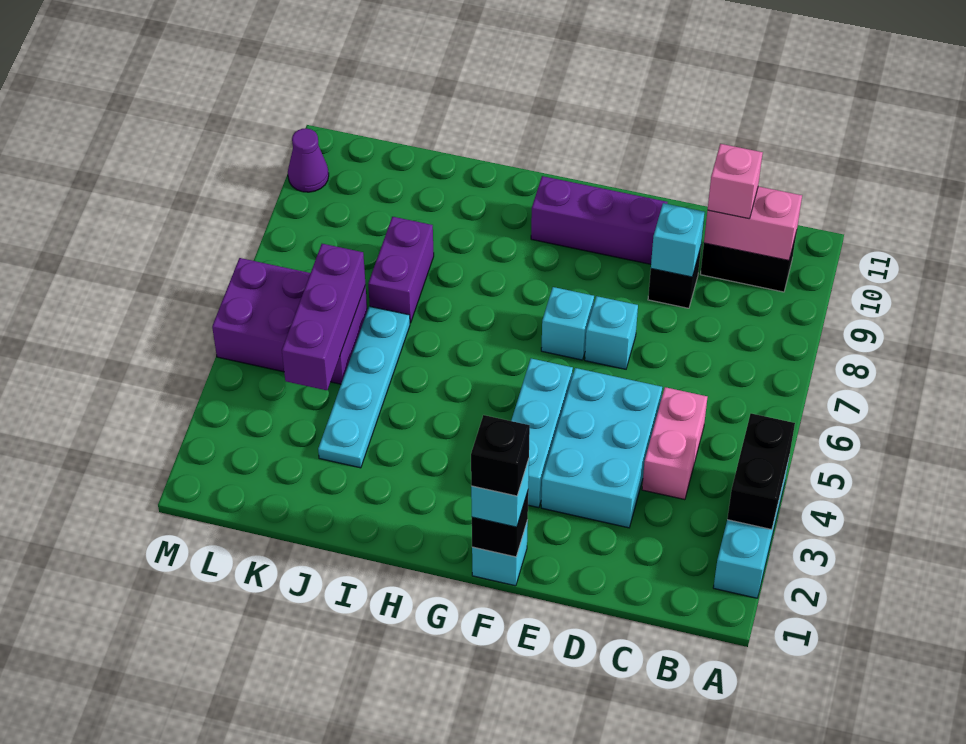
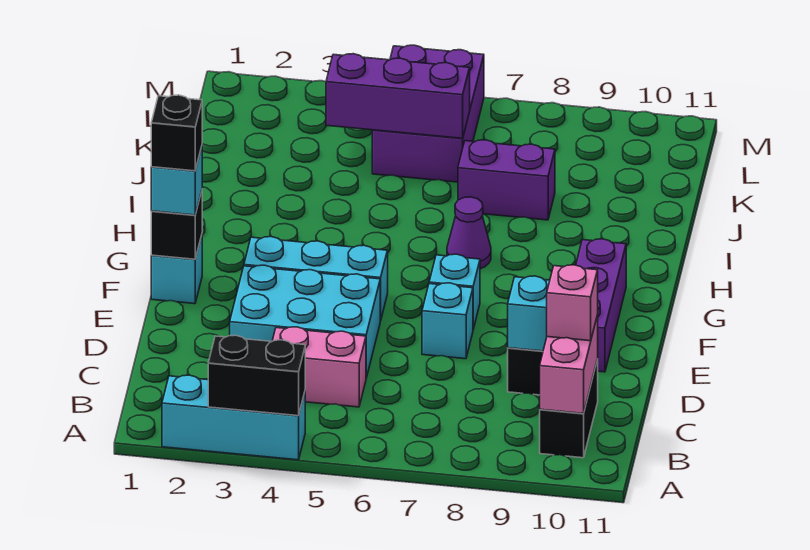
cyan plate J3:J6 level 1 -> none
purple cone M10 level 1 -> purple cone H7 level 1

